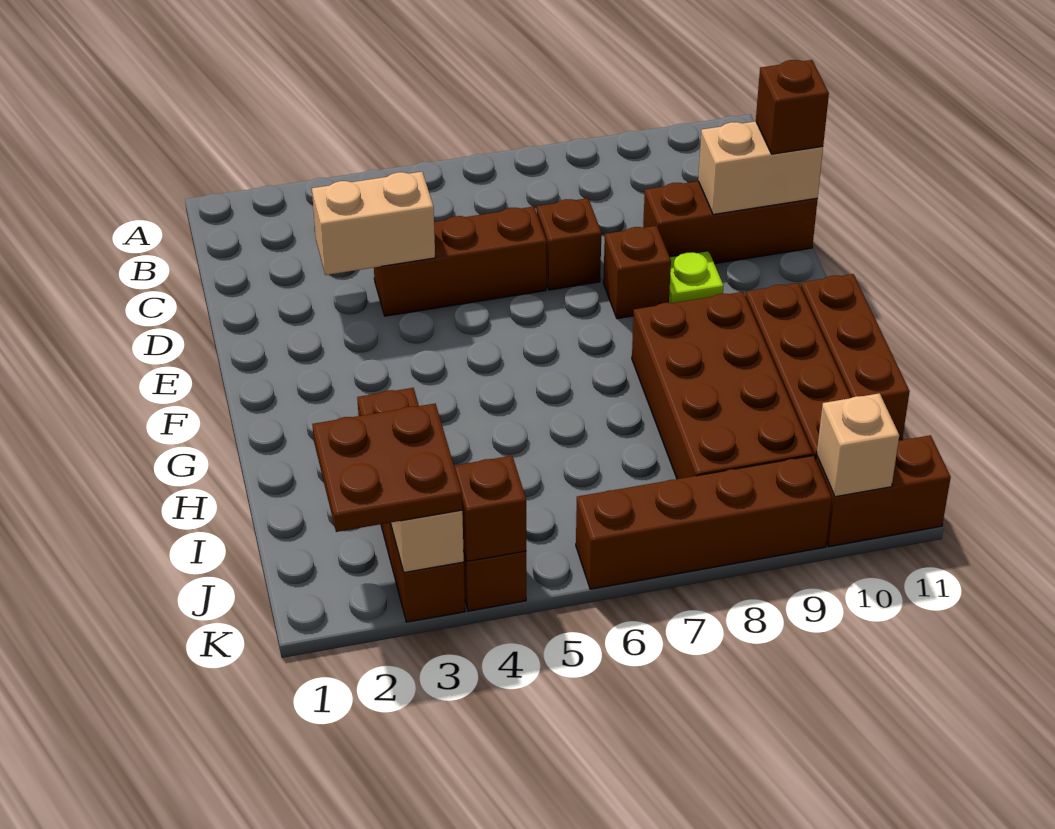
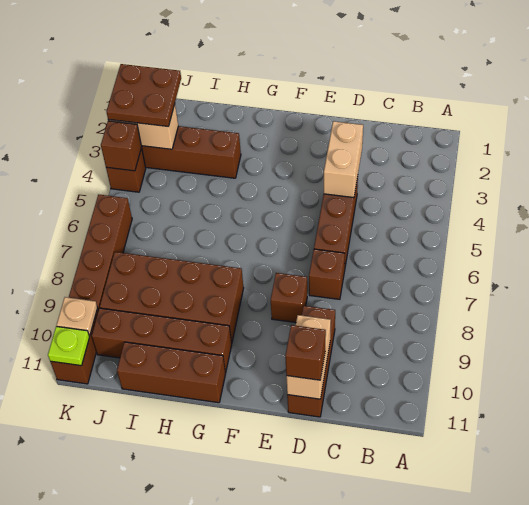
lime plate E9 level 1 -> lime plate K11 level 2
tan brick K10 level 2 -> tan plate K10 level 2

